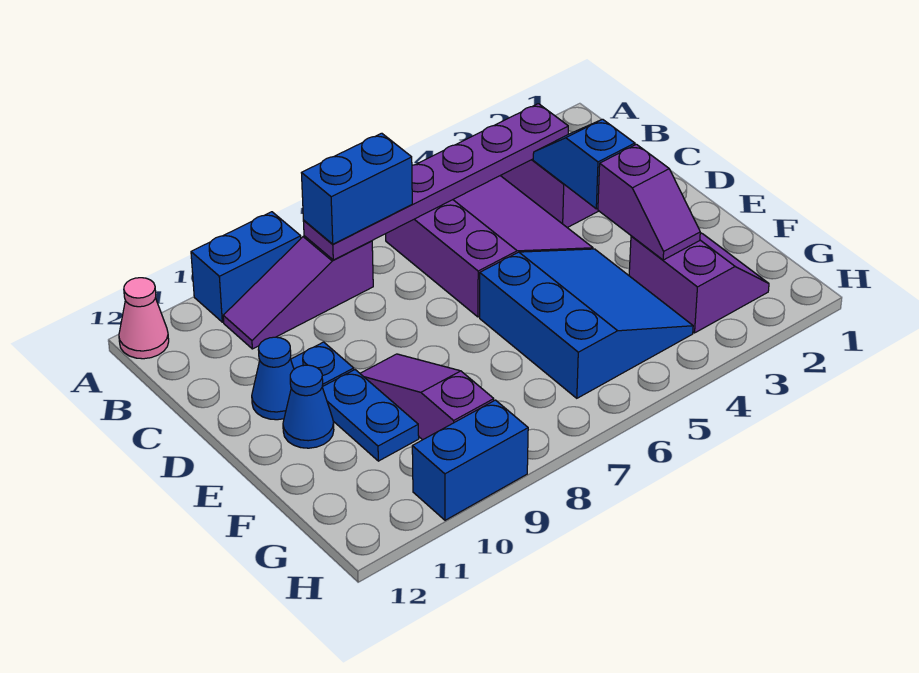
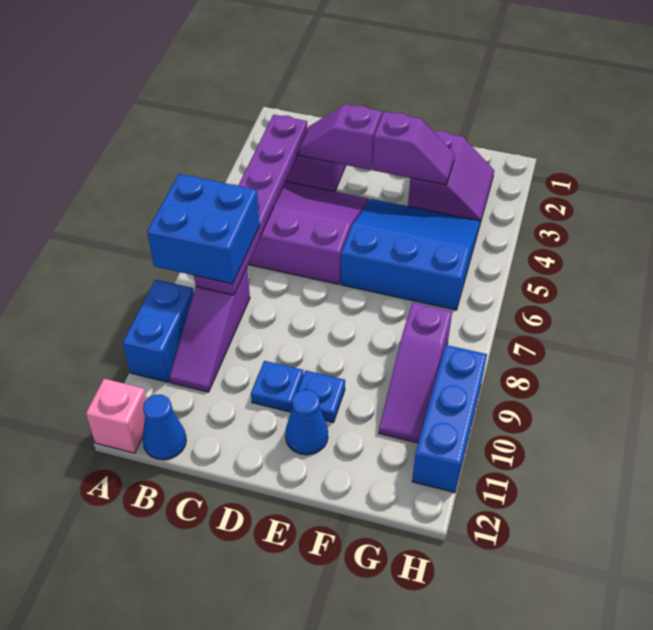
pink cone A12 level 1 -> pink brick A12 level 1
blue brick B7:B8 level 3 -> blue brick A7:B8 level 3
blue slope C3:D3 level 2 top D -> purple slope C3:D3 level 2 top D
blue cone D11 level 1 -> blue cone B12 level 1
purple slope E9:G9 level 1 top G -> purple slope G8:G10 level 1 top 8
blue plate E10:F10 level 1 -> blue plate E10 level 1
purple slope F2:G3 level 1 top 3 -> purple slope F2:G3 level 1 top F
blue brick H9:H10 level 1 -> blue brick H9:H11 level 1

